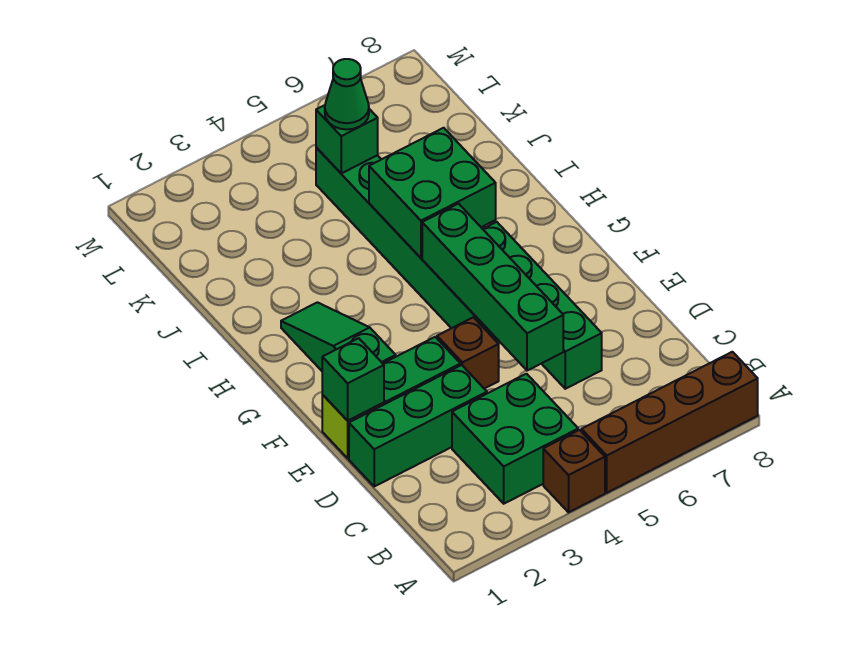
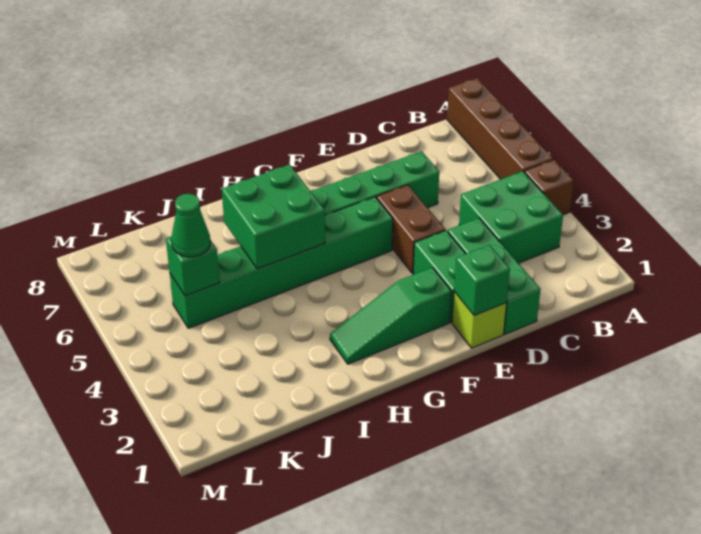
green brick D5:G5 level 2 -> none
brown brick E4 level 1 -> brown brick E4:E5 level 1

